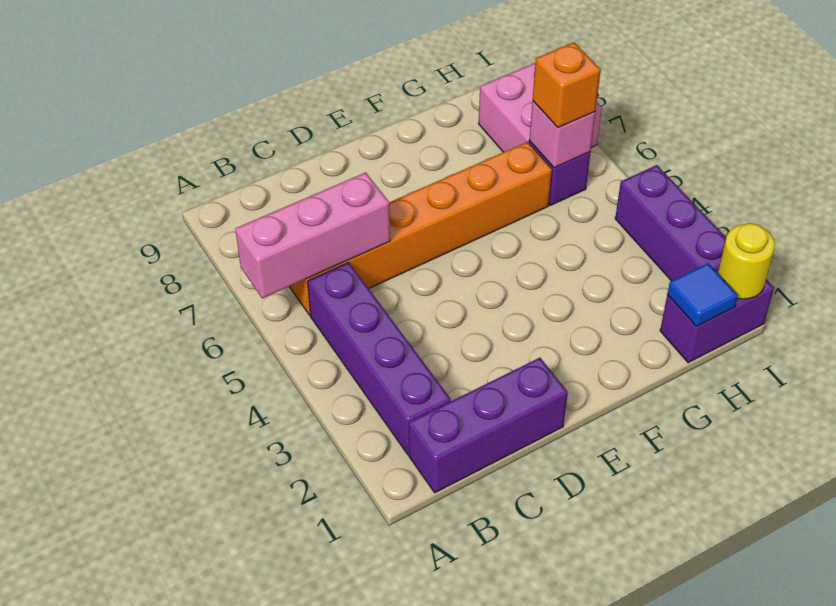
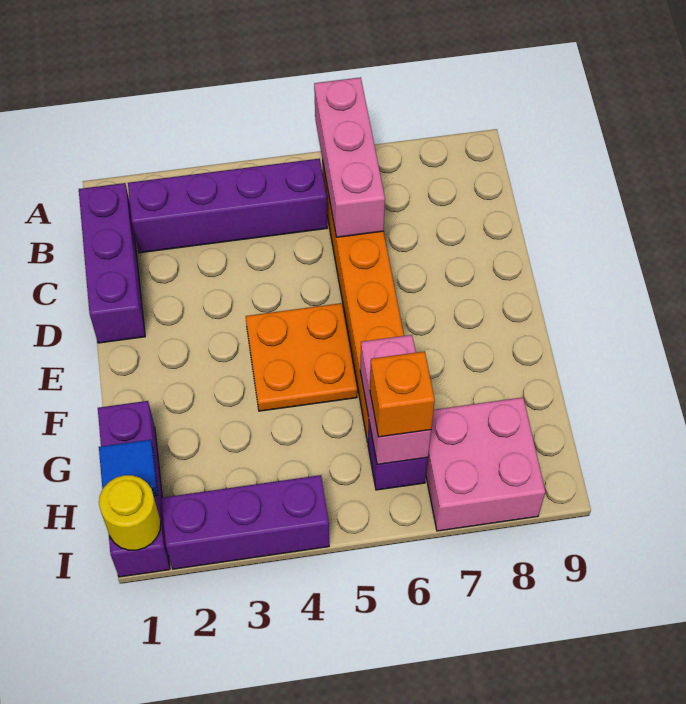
none -> orange plate E4:F5 level 1
purple brick H1:I1 level 1 -> purple brick G1:I1 level 1
pink brick H6 level 2 -> pink brick G6:H6 level 2

